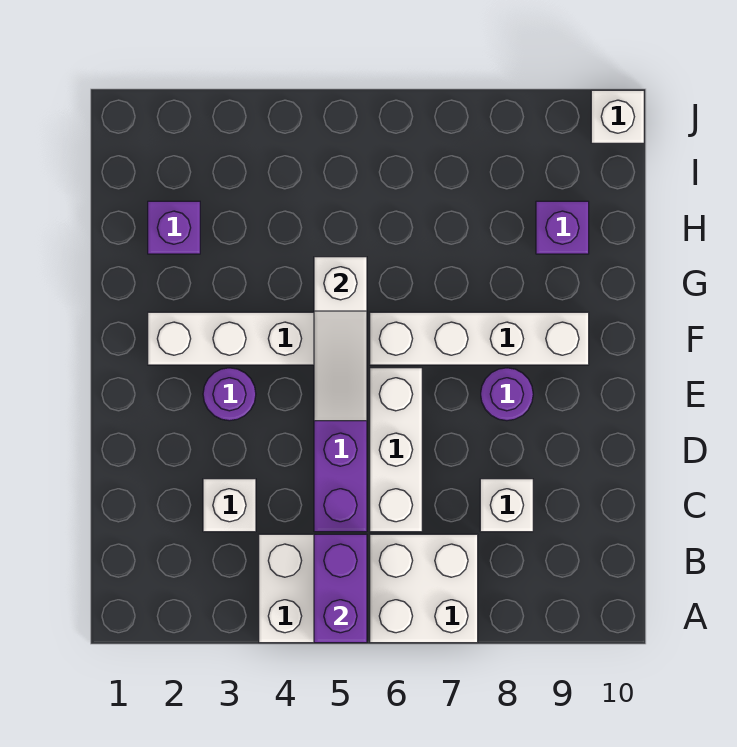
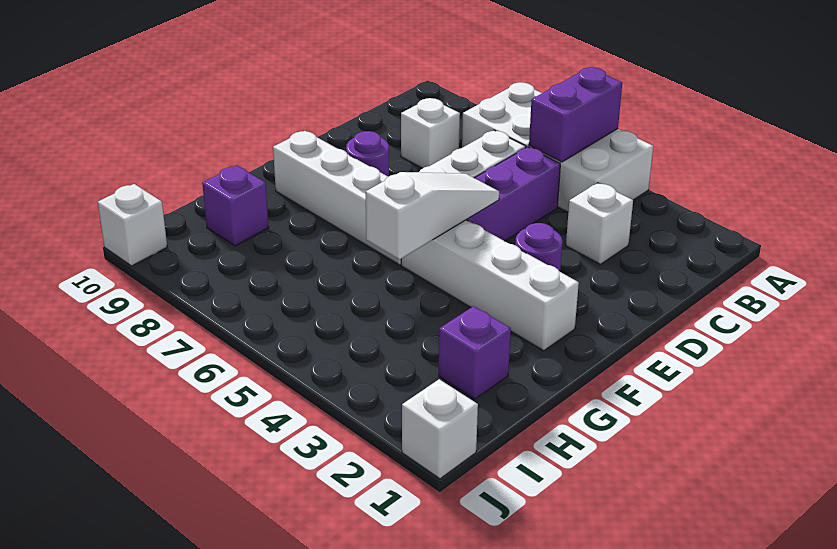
none -> white brick J1 level 1

